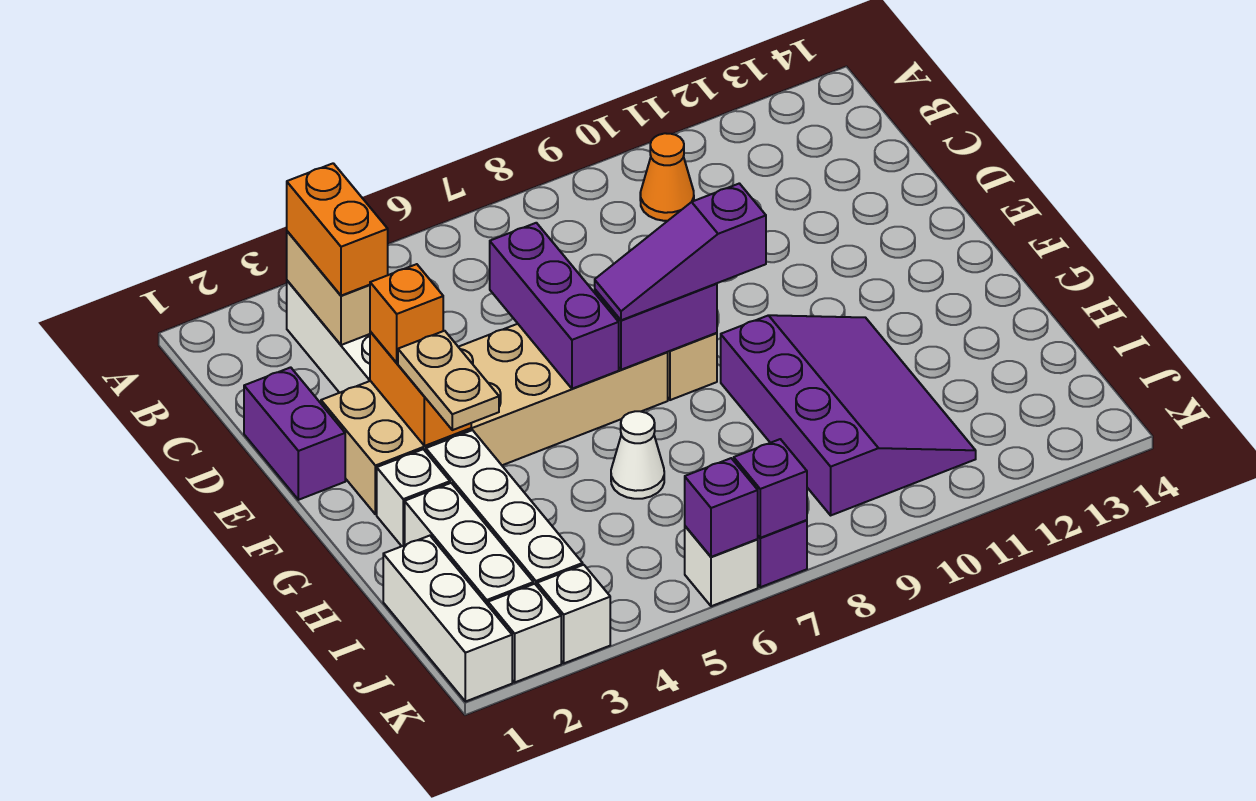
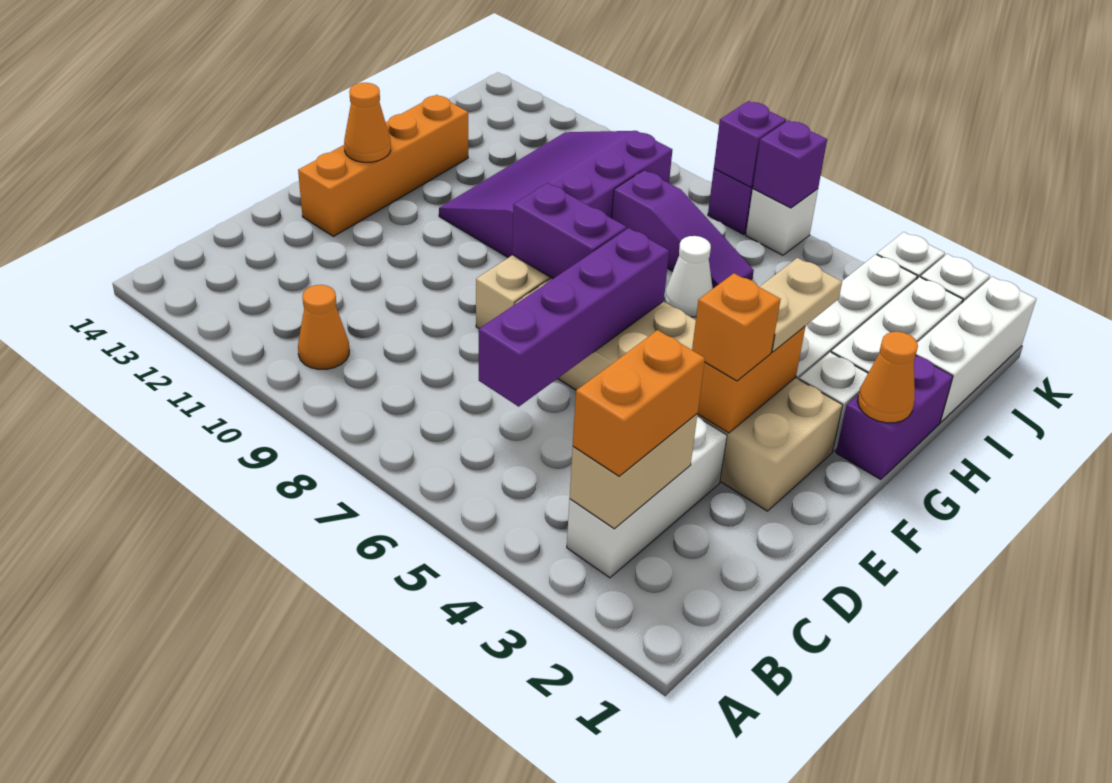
purple brick D1:E1 level 1 -> purple brick G1:H1 level 1
purple brick D6:F6 level 2 -> purple brick C6:F6 level 2
none -> orange brick E13:H13 level 1
purple slope F7:F9 level 3 top 9 -> purple slope I6:I8 level 1 top 8
none -> orange cone F13 level 2
none -> orange cone G1 level 2

